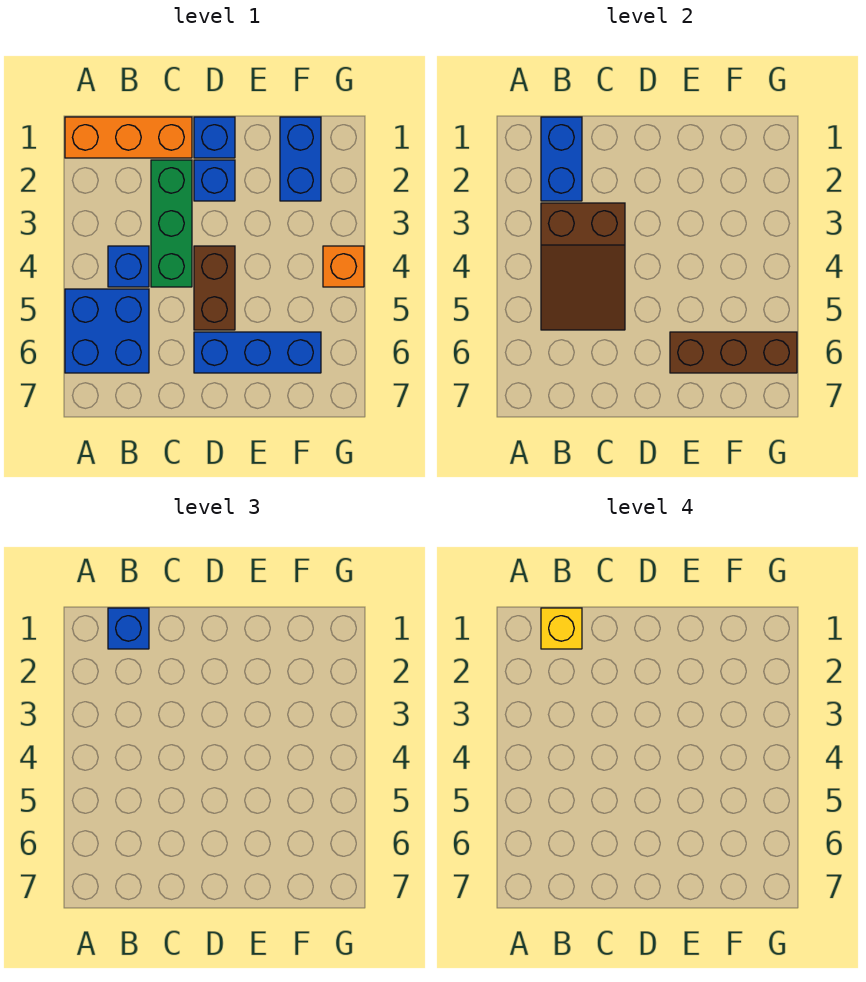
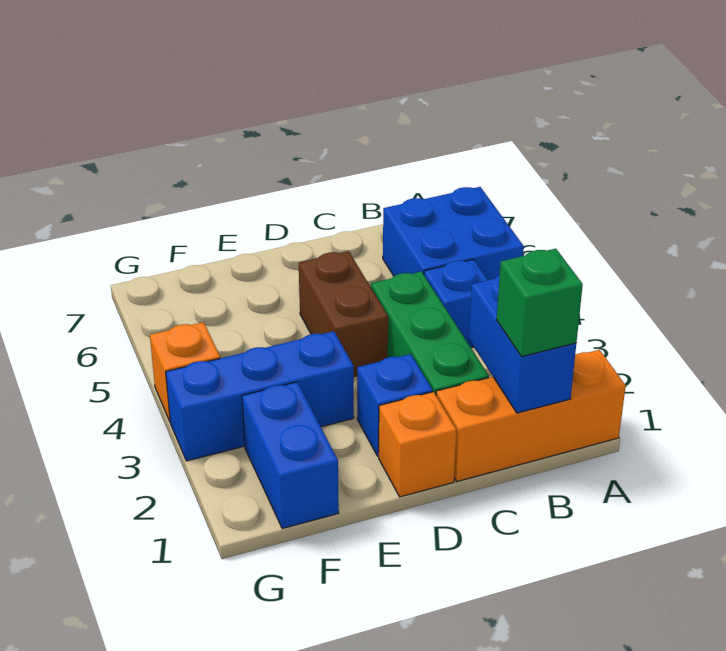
blue brick B1 level 3 -> green brick B1 level 3
yellow brick B1 level 4 -> none
brown slope B3:C5 level 2 top 3 -> none
blue brick D1 level 1 -> orange brick D1 level 1
blue brick D6:F6 level 1 -> blue brick E3:G3 level 1
brown brick E6:G6 level 2 -> none

